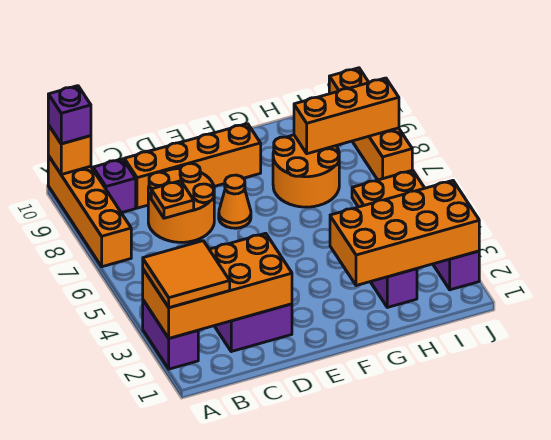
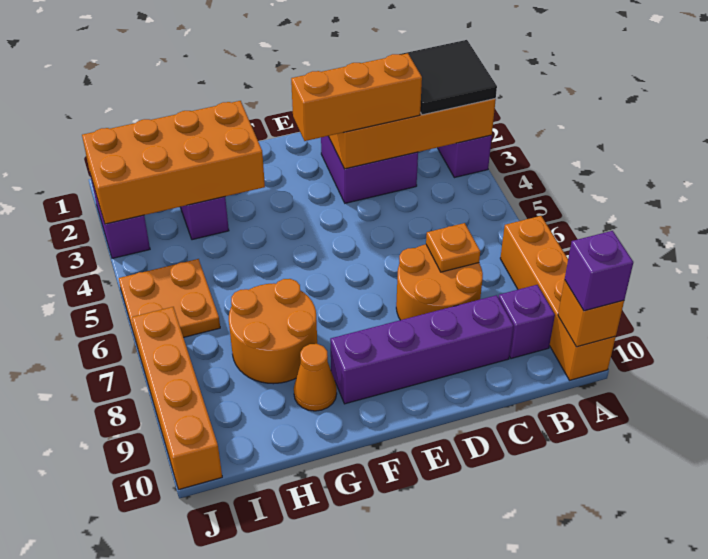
orange tile A2:B3 level 3 -> black tile A2:B3 level 3
orange brick C9:F9 level 1 -> purple brick C9:F9 level 1
orange cone E7 level 1 -> orange cone G9 level 1
orange brick H8:J8 level 2 -> orange brick C3:E3 level 3

